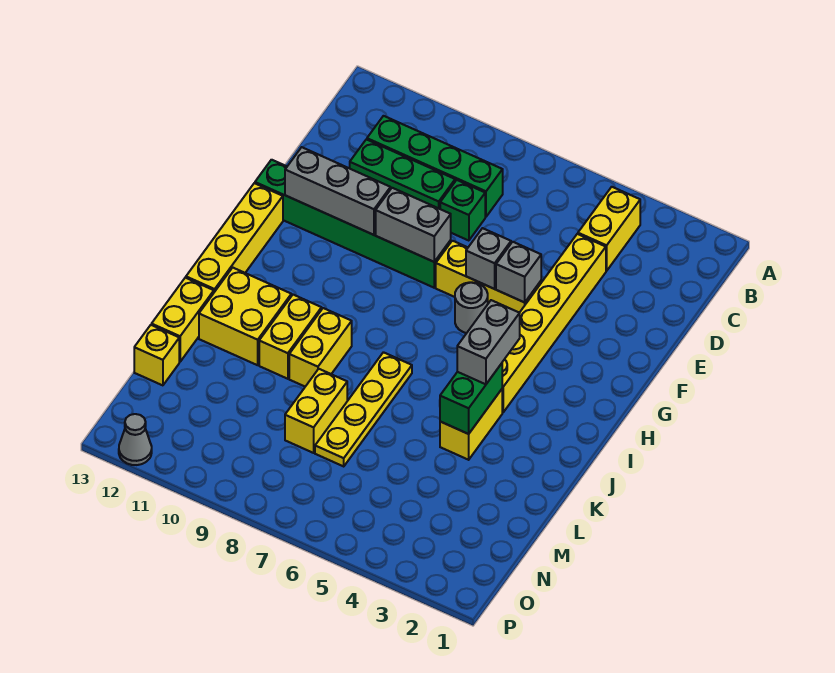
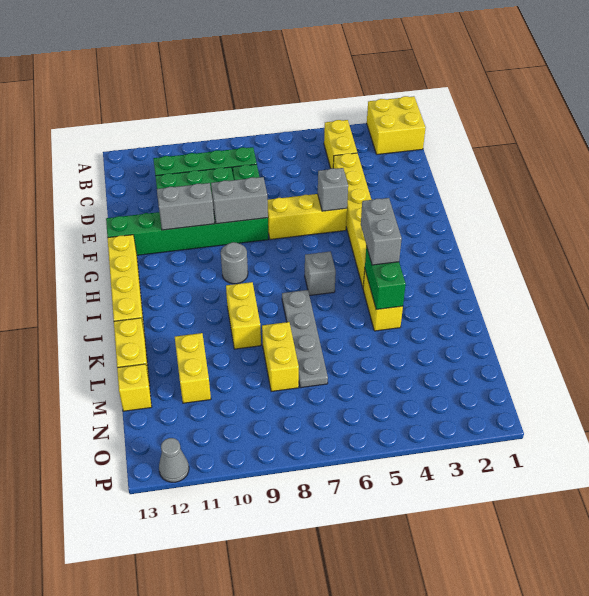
grey brick F6 level 2 -> grey brick I6 level 1
grey brick F10:F12 level 2 -> grey brick F10:F11 level 2
grey round brick G6 level 1 -> grey round brick H9 level 1
yellow plate J7:M7 level 1 -> grey plate J7:M7 level 1
yellow brick J10:K10 level 1 -> yellow brick L11:M11 level 1
yellow brick J11:K12 level 1 -> yellow brick A1:B2 level 1

